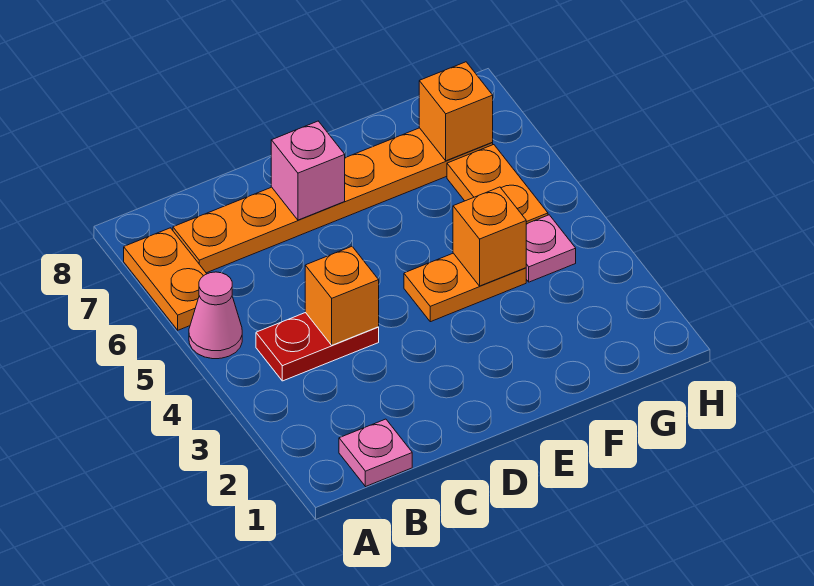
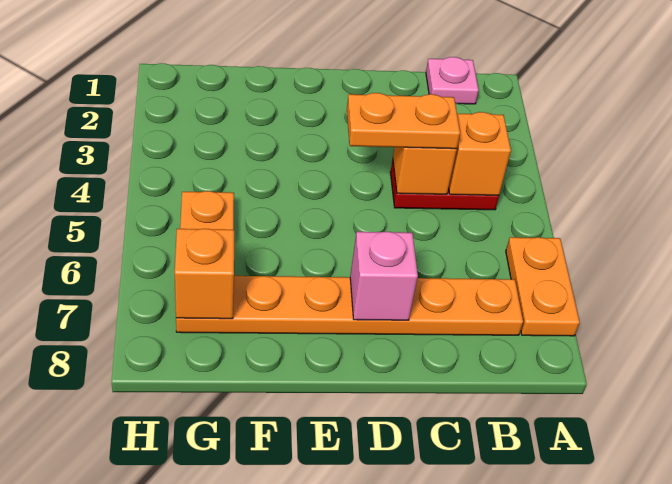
pink cone A5 level 1 -> none
orange plate E4:F4 level 1 -> orange plate C4:D4 level 3
orange brick F4 level 2 -> orange brick B4 level 2
pink plate G4 level 1 -> none

